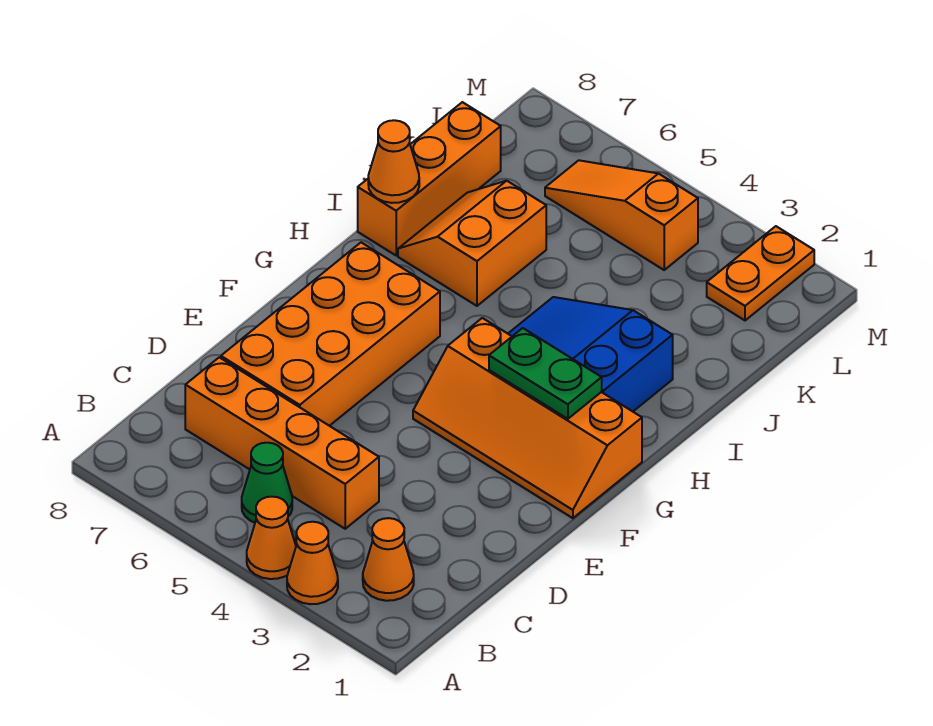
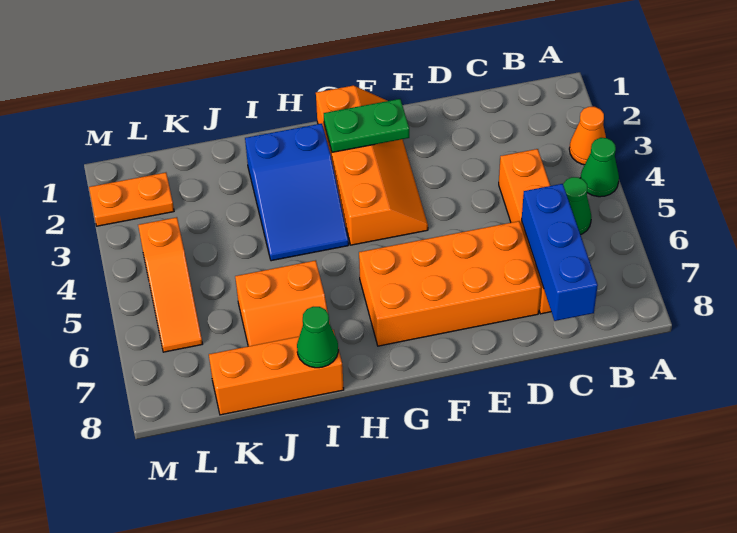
orange cone A4 level 1 -> green cone A4 level 1
orange cone B2 level 1 -> none
none -> blue brick C6:C8 level 2
green plate G2:G3 level 2 -> green plate F2:G2 level 2
orange cone I8 level 2 -> green cone I8 level 2

